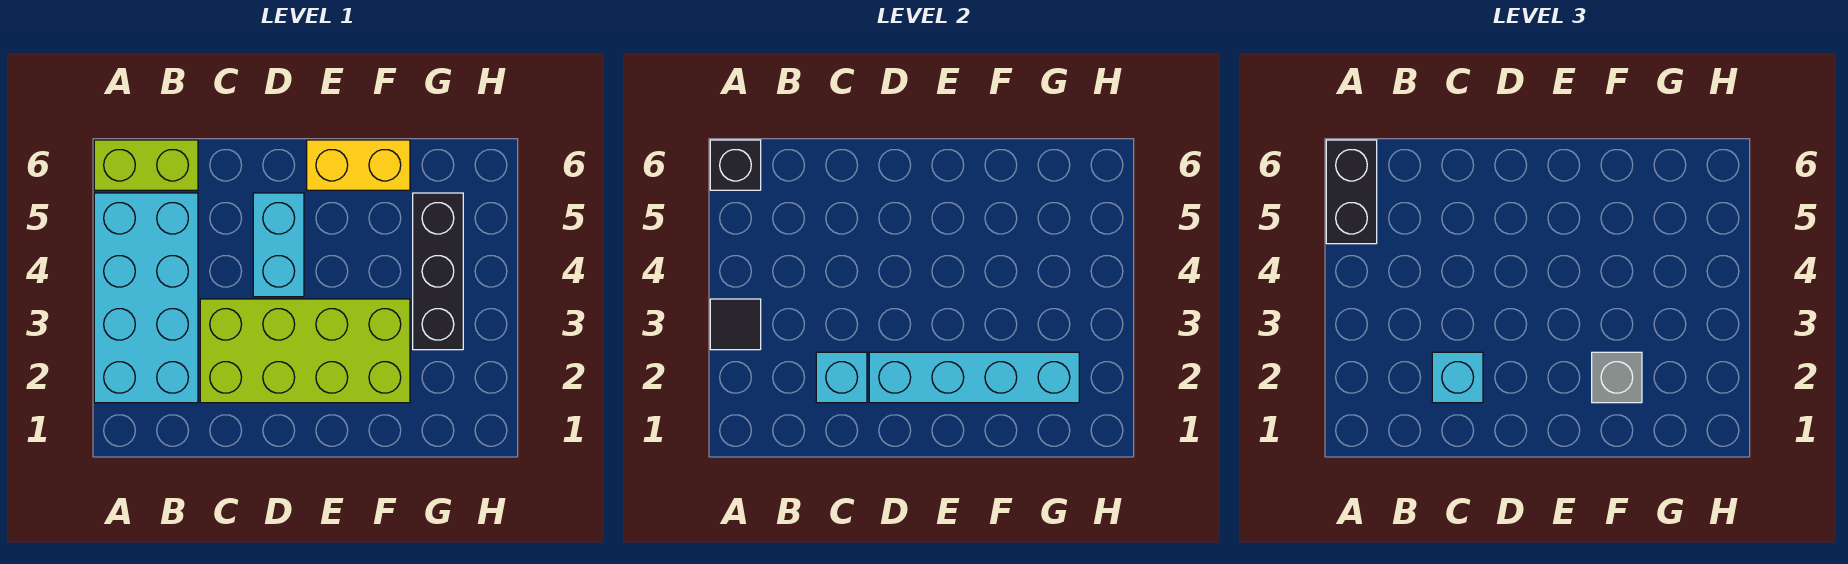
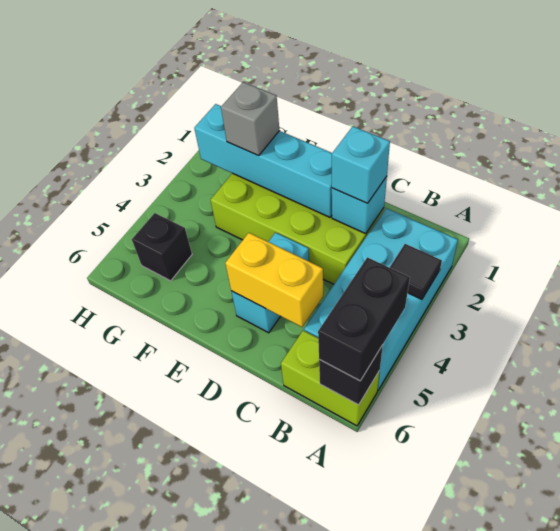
yellow brick E6:F6 level 1 -> yellow brick C5:D5 level 2
black brick G3:G5 level 1 -> black brick G5 level 1

